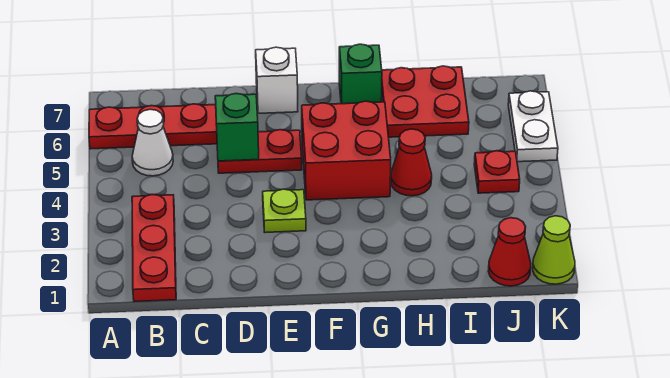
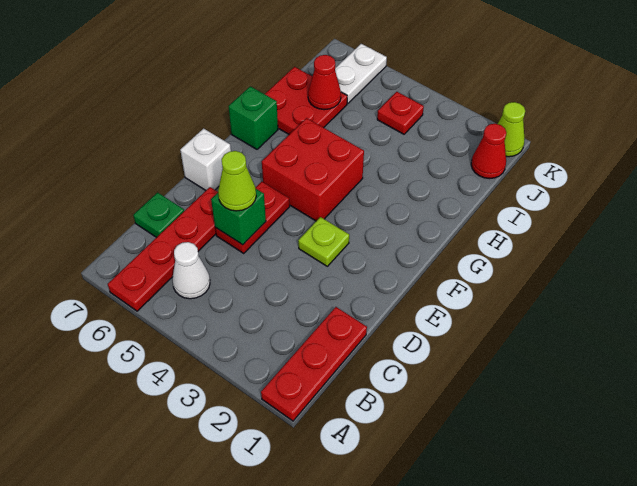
red plate B1:B3 level 1 -> red plate A1:C1 level 1
none -> green plate C7 level 1
none -> lime cone D5 level 3
red cone H4 level 1 -> red cone I6 level 2
white plate K5:K6 level 1 -> white plate J6:K6 level 1

